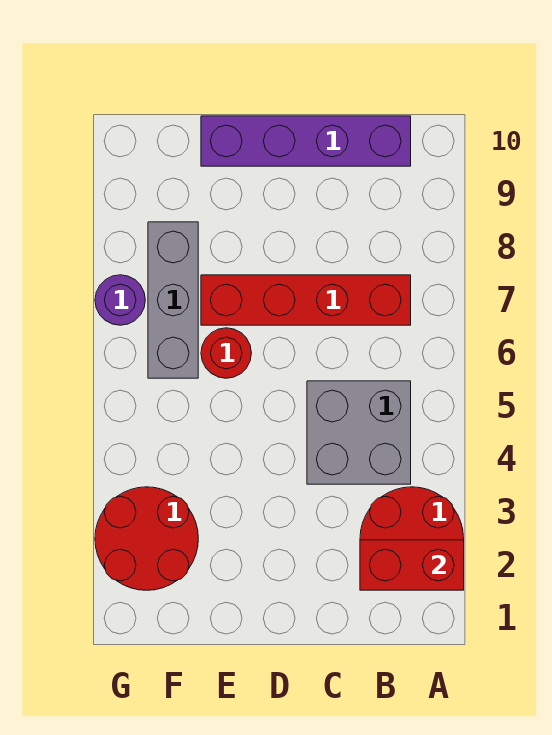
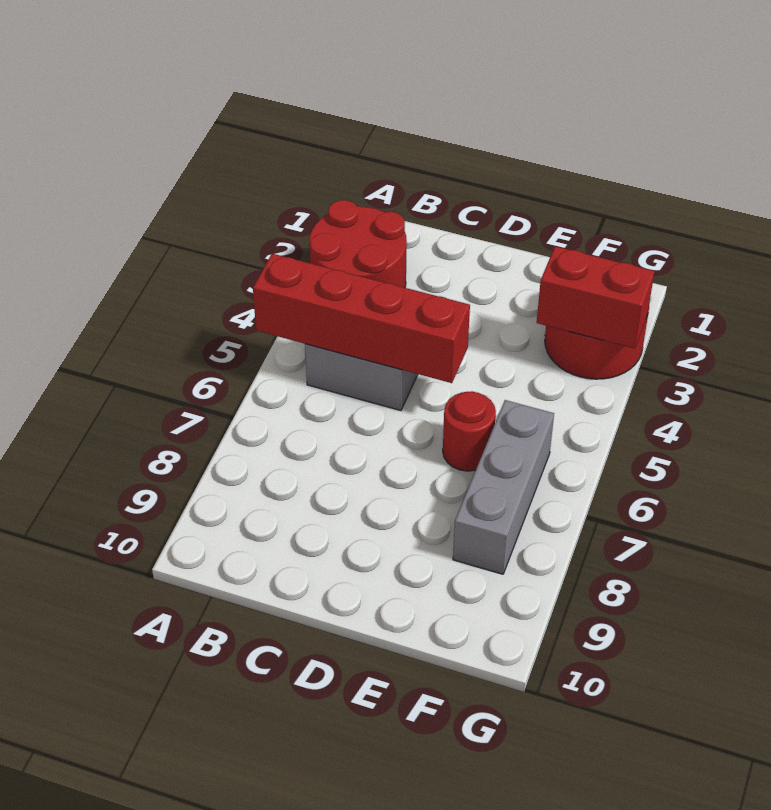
red brick A2:B2 level 2 -> red brick F3:G3 level 2
red brick B7:E7 level 1 -> red brick A5:D5 level 2
purple brick B10:E10 level 1 -> none
purple round brick G7 level 1 -> none

